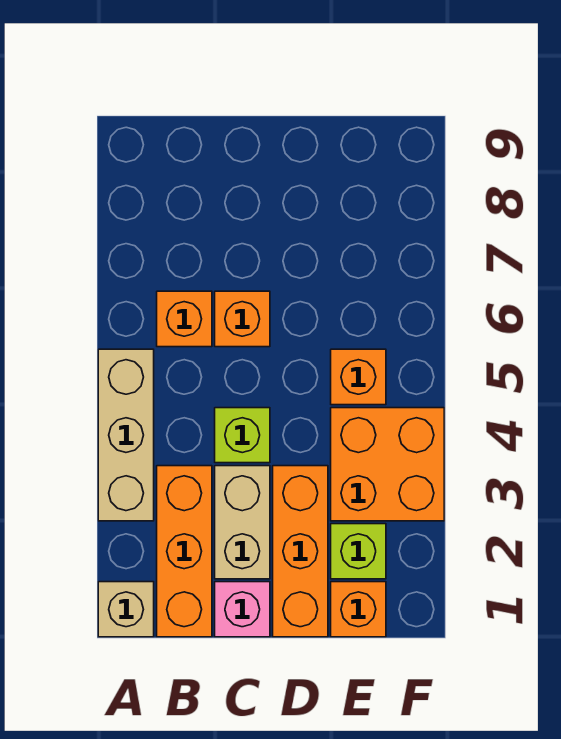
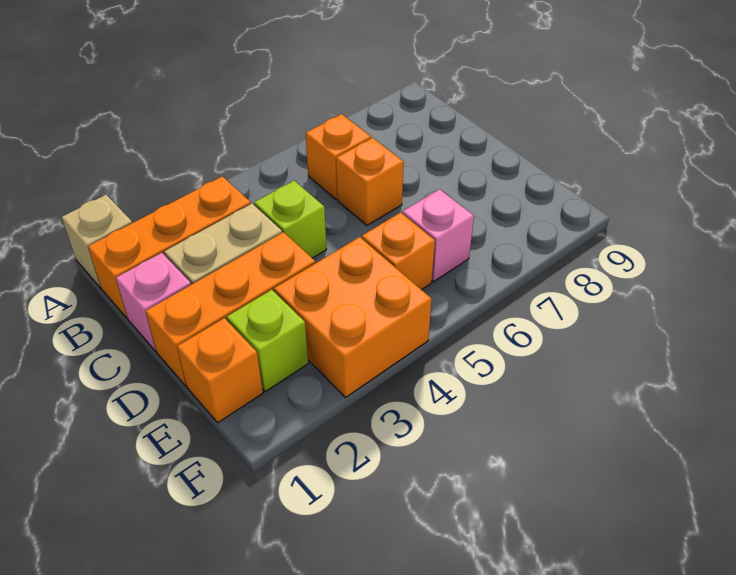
tan brick A3:A5 level 1 -> none
none -> pink brick E6 level 1

